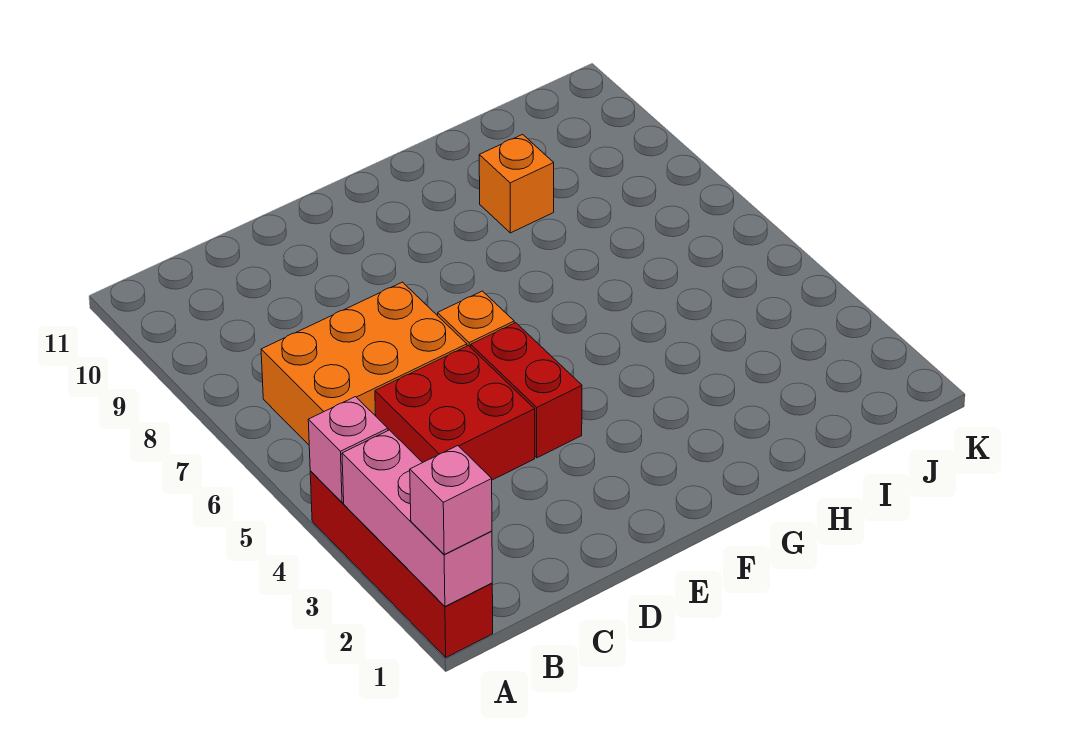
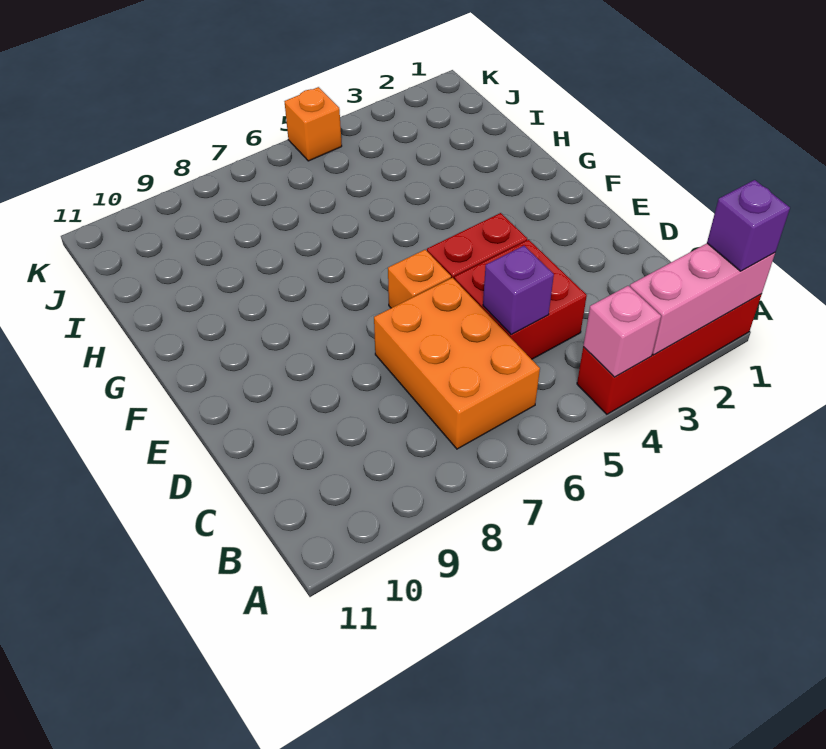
pink brick A1 level 3 -> purple brick A1 level 3
none -> purple brick C5 level 2
orange brick H9 level 1 -> orange brick K5 level 1

